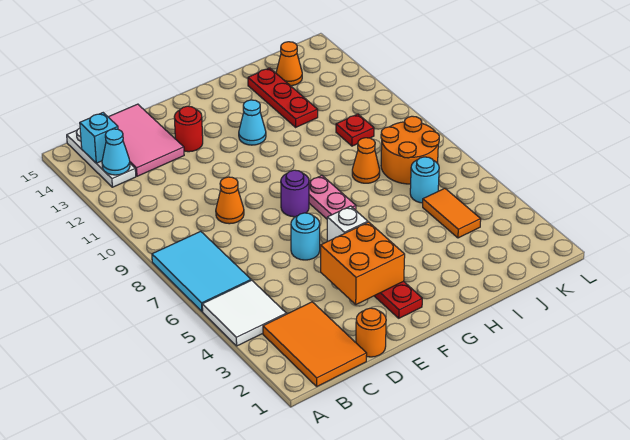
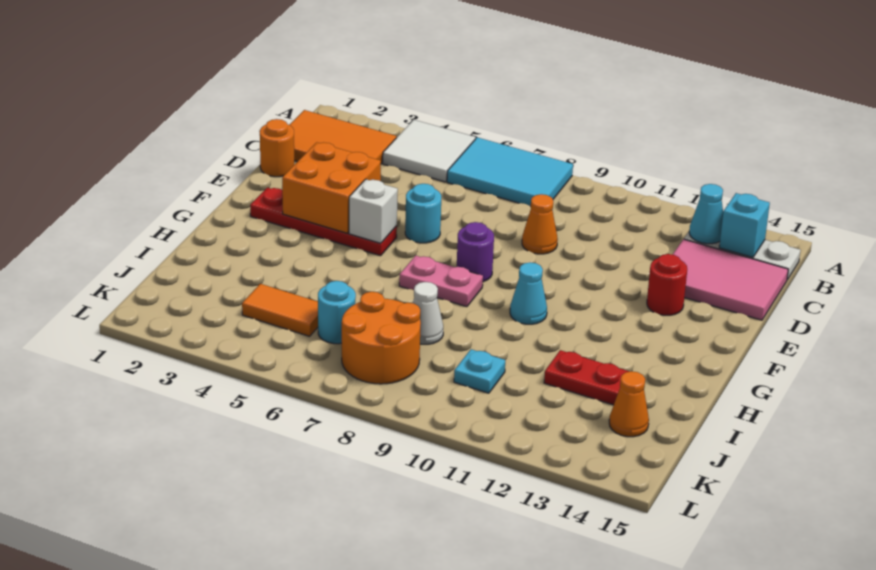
cyan cone G12 level 1 -> cyan cone G10 level 1
orange cone I8 level 1 -> white cone I8 level 1
red plate I12:I14 level 1 -> red plate I12:I13 level 1
red plate J10 level 1 -> cyan plate J10 level 1

